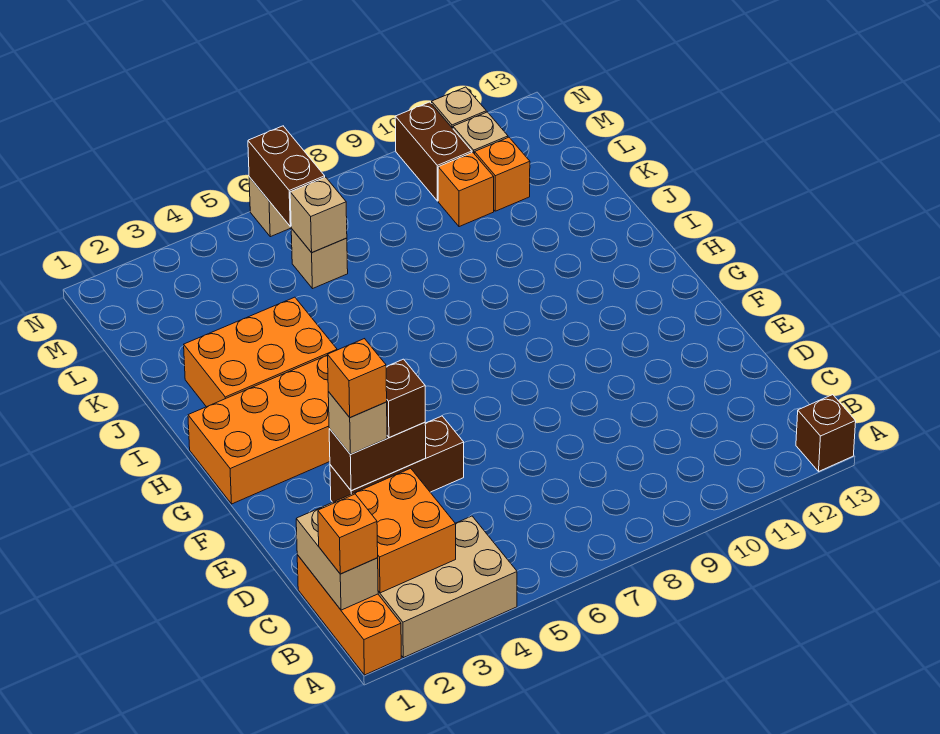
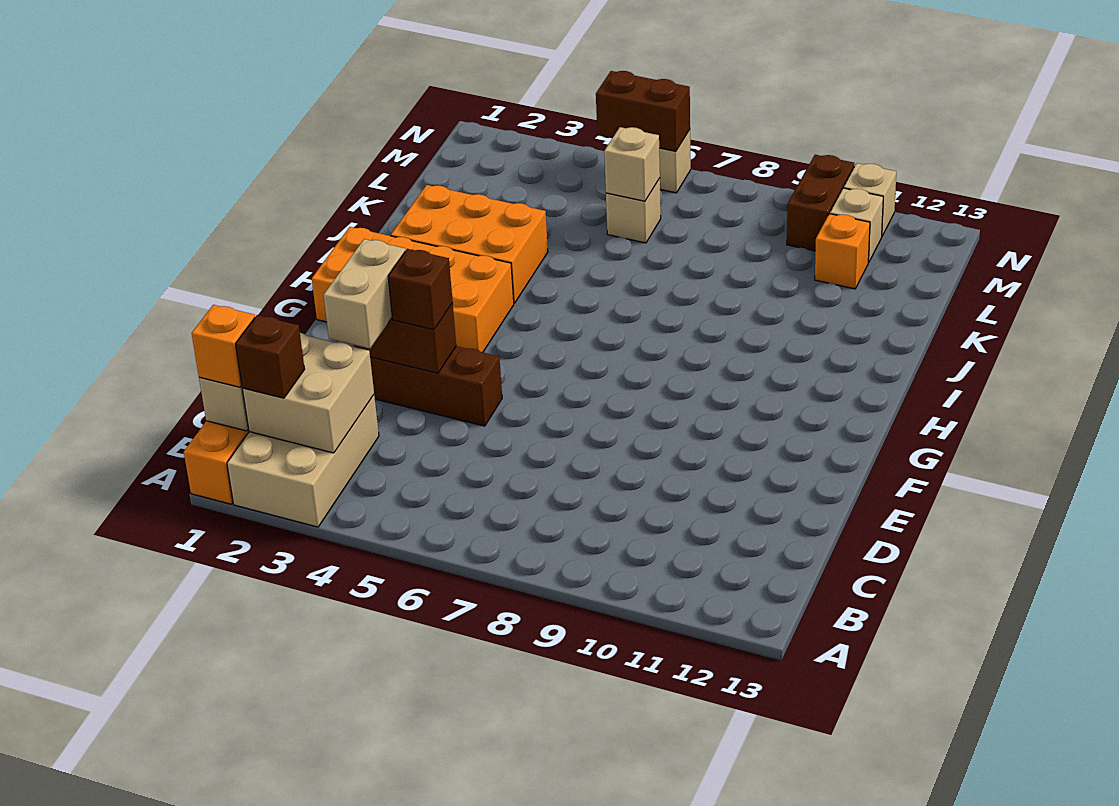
tan brick A2:B4 level 1 -> tan brick A2:C3 level 1
brown brick A13 level 1 -> brown brick B2 level 3
orange brick B2:C3 level 2 -> tan brick B2:C3 level 2
tan brick E3 level 3 -> tan brick D3:E3 level 3
orange brick E3 level 4 -> none
orange brick L10 level 1 -> none
brown brick M6:N6 level 2 -> brown brick N5:N6 level 2

